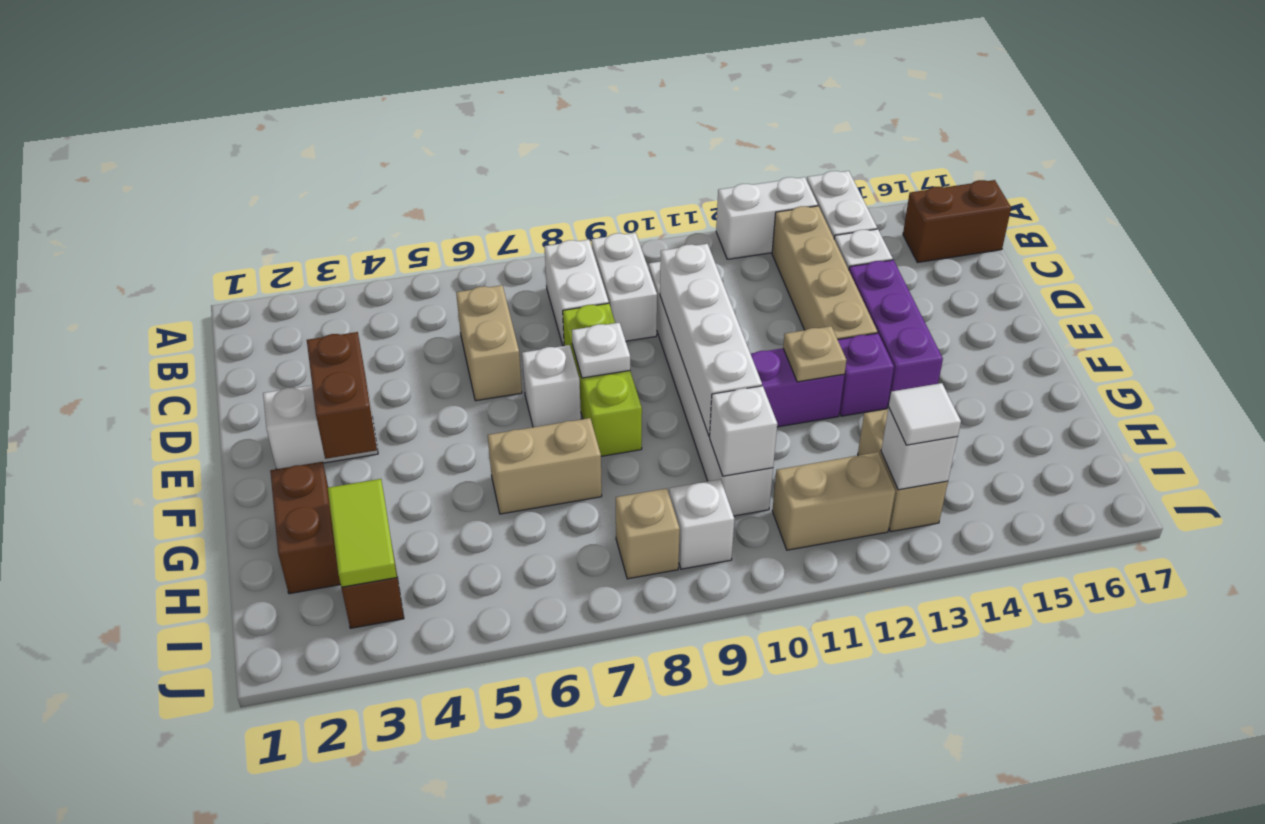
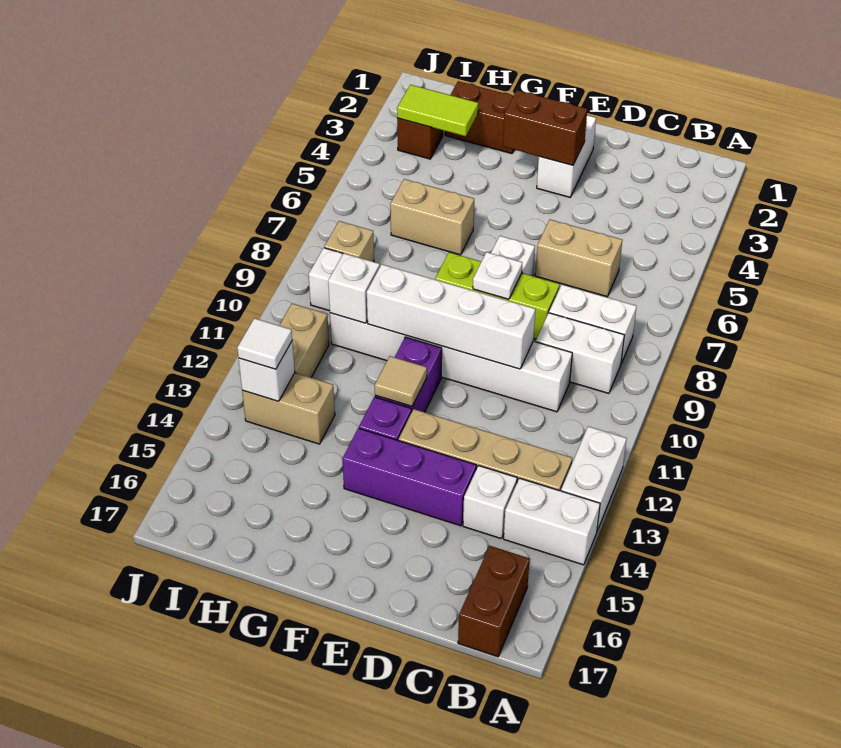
tan plate F12 level 2 -> tan tile F12 level 2
tan brick G6:G7 level 1 -> tan brick G6:H6 level 1

